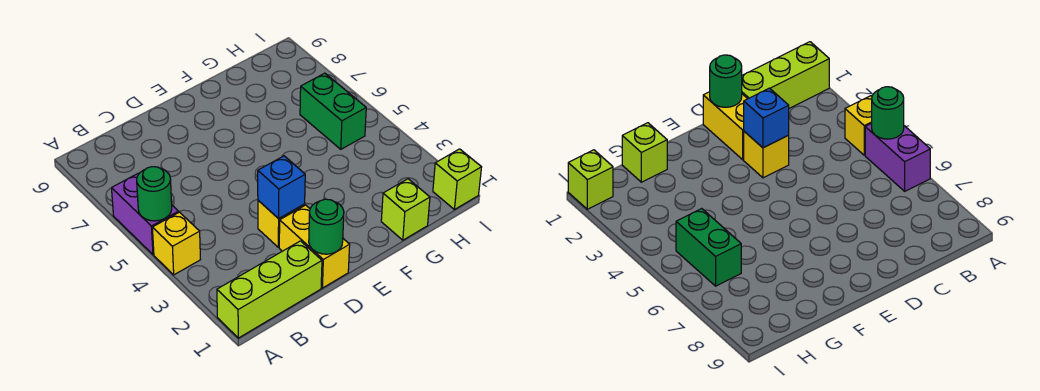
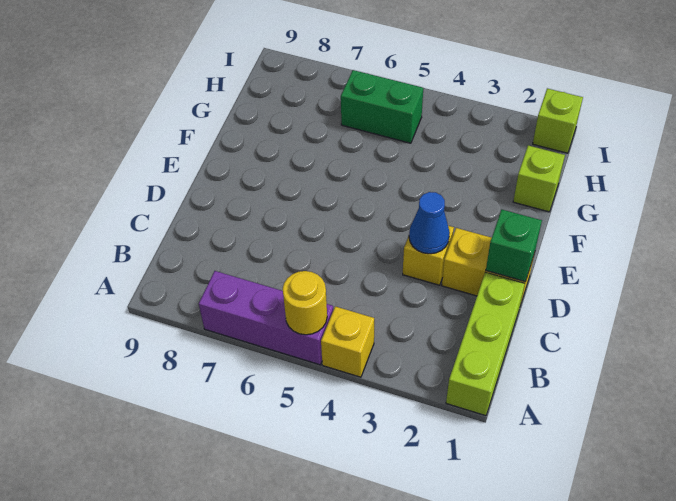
purple brick A5:A6 level 1 -> purple brick A5:A7 level 1
green round brick A5 level 2 -> yellow round brick A5 level 2
green round brick D1 level 2 -> green brick D1 level 2
blue brick D3 level 2 -> blue cone D3 level 2

